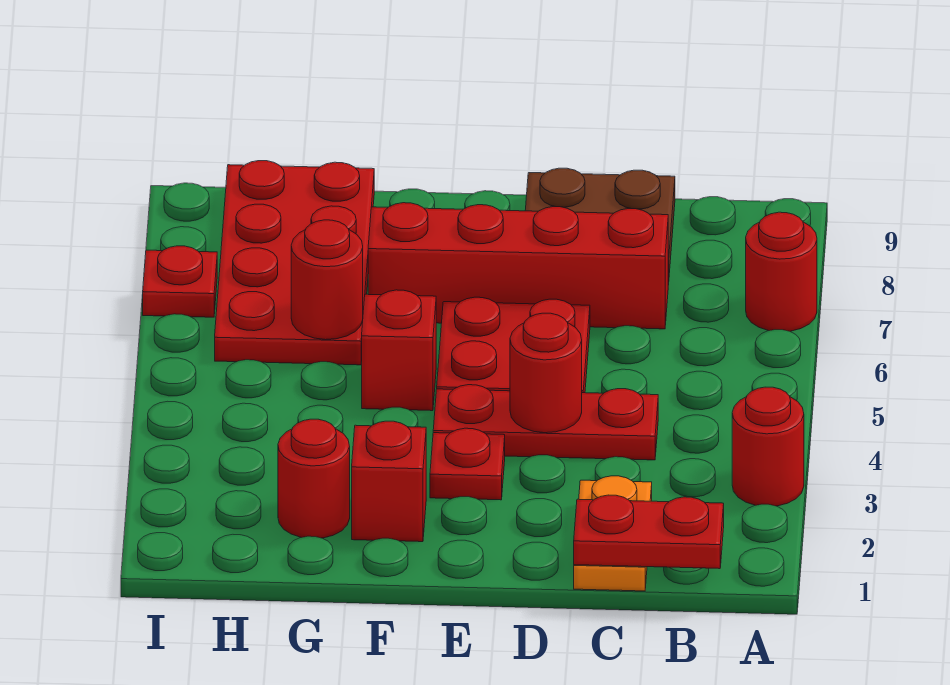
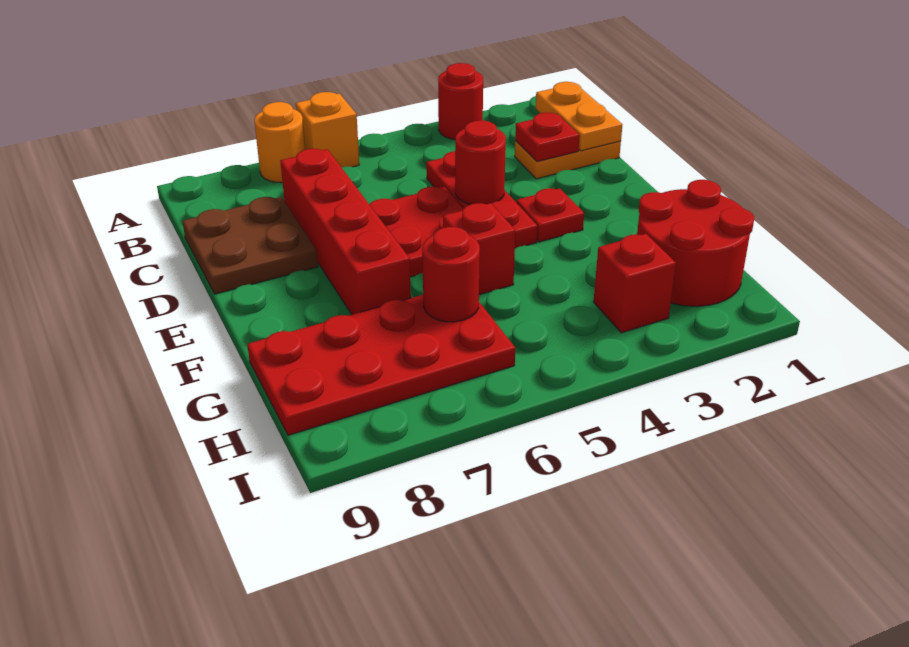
none -> orange brick A6 level 1
red round brick A7 level 1 -> orange round brick A7 level 1
red plate B1:C1 level 2 -> orange plate B1:C1 level 2
red brick F2 level 1 -> red brick H3 level 1
red round brick G2 level 1 -> red round brick G1:H2 level 1
red plate I7 level 1 -> red plate C2 level 2

